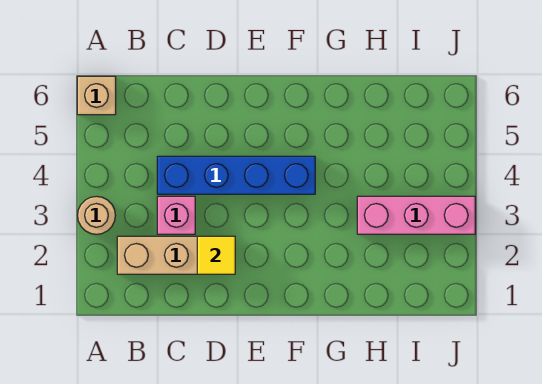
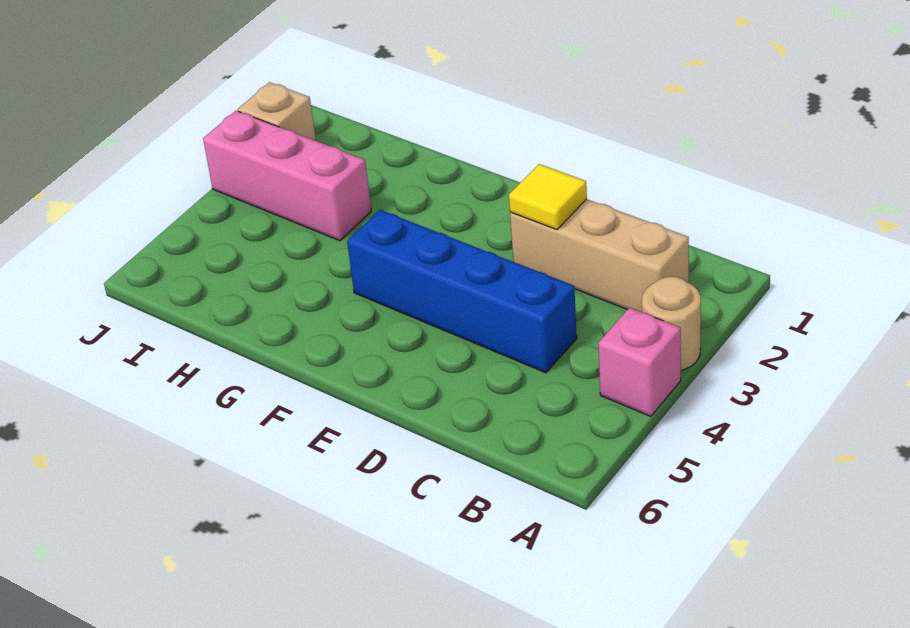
tan brick A6 level 1 -> tan brick J2 level 1
pink brick C3 level 1 -> pink brick A4 level 1

